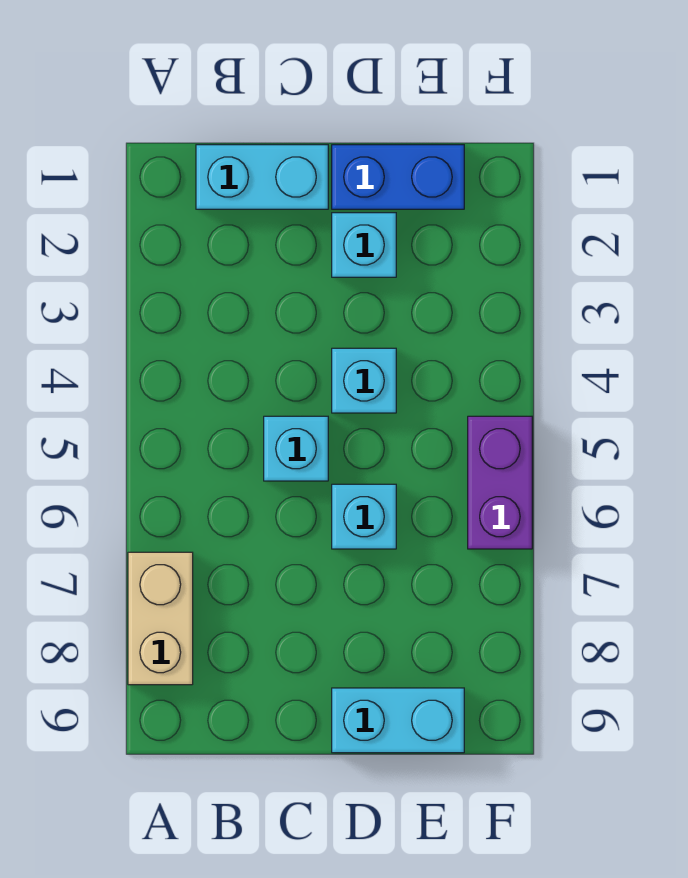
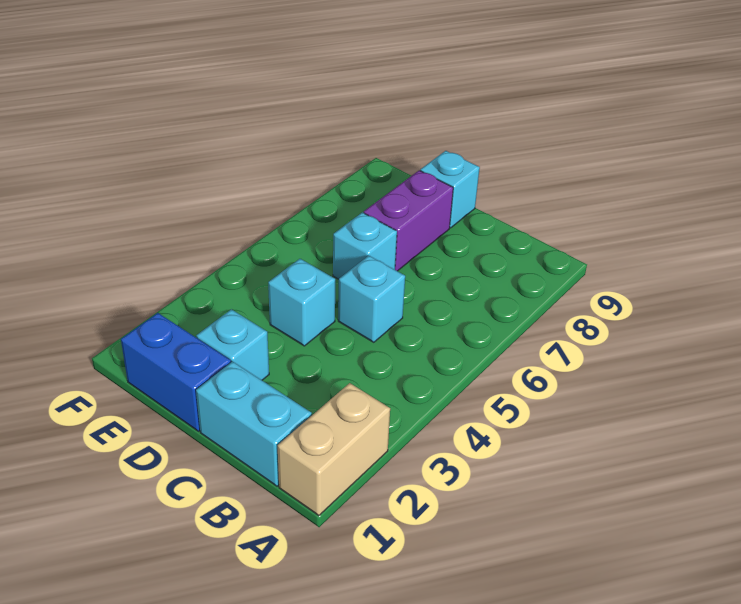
tan brick A7:A8 level 1 -> tan brick A1:A2 level 1
cyan brick D9:E9 level 1 -> cyan brick D9 level 1
purple brick F5:F6 level 1 -> purple brick D7:D8 level 1

